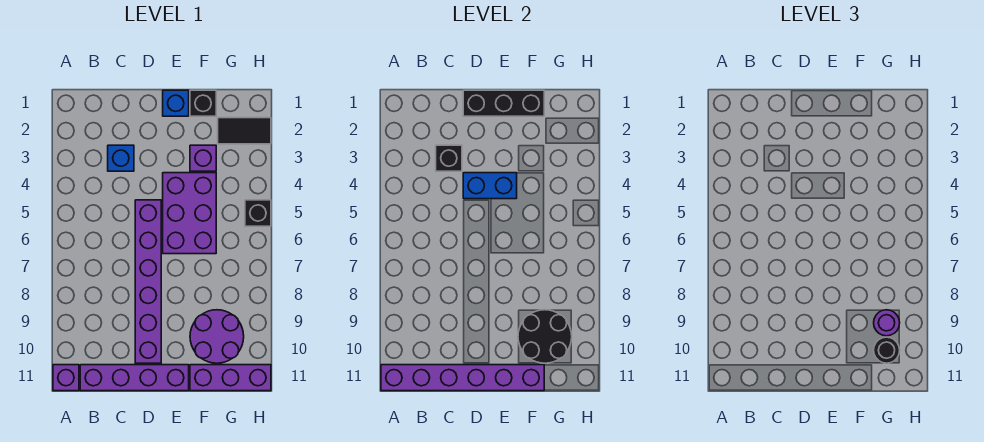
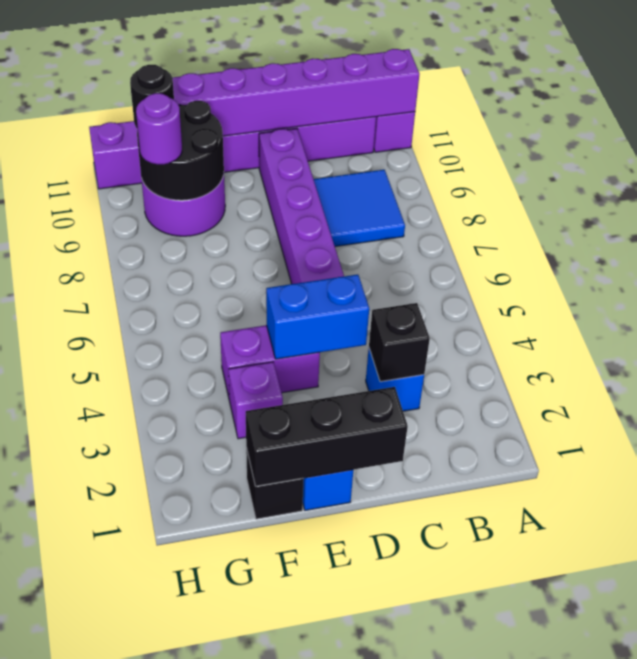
none -> blue tile B8:C9 level 1
purple brick E4:F6 level 1 -> purple brick E4:F4 level 1
black tile G2:H2 level 1 -> none
black brick H5 level 1 -> none

